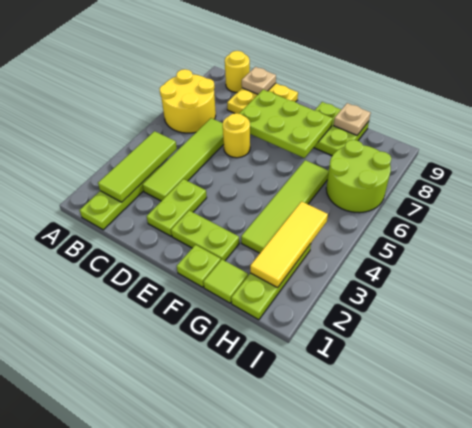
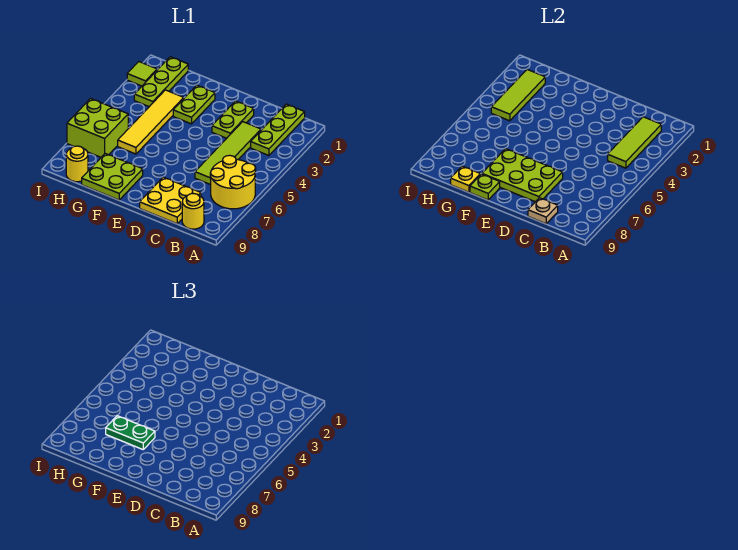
yellow round brick D6 level 1 -> yellow round brick H9 level 1
lime plate E2:F2 level 1 -> lime plate F2:F3 level 1
lime plate F1 level 1 -> lime plate F9 level 2
none -> green plate F7:G7 level 3
lime tile G1 level 1 -> lime tile I2 level 1
lime tile G3:G6 level 1 -> yellow tile G3:G6 level 1
tan plate G9 level 2 -> yellow plate G9 level 2
yellow tile H2:H4 level 2 -> lime tile H2:H4 level 2
lime round brick H6:I7 level 1 -> lime brick H6:I7 level 1

